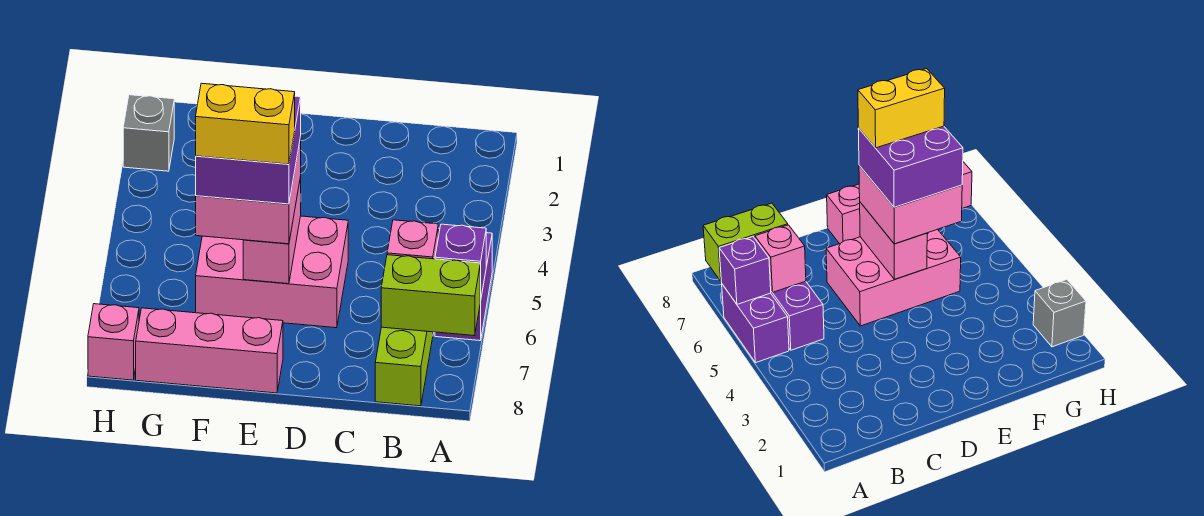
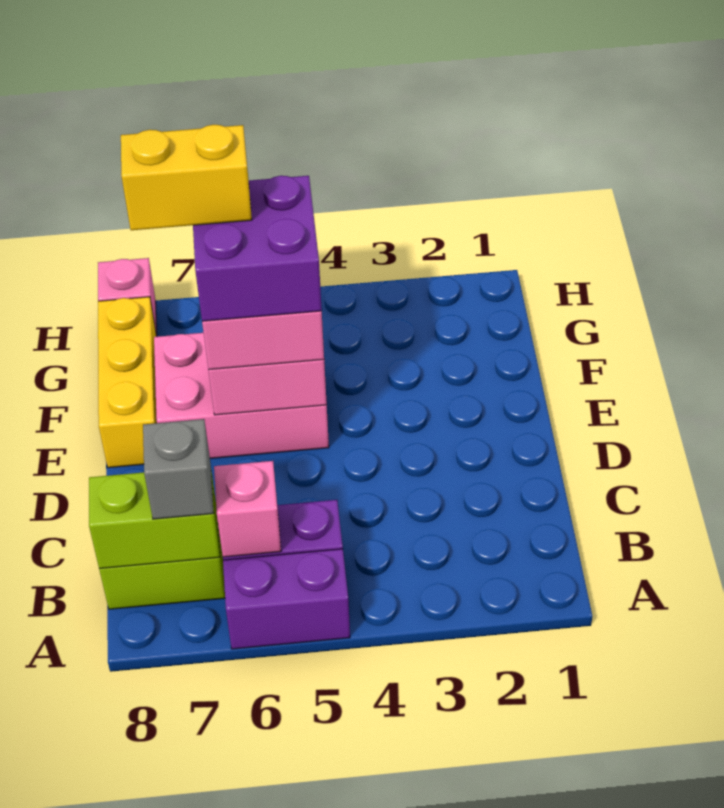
purple brick A6 level 2 -> none
lime brick A7:B7 level 2 -> lime brick B7:B8 level 2
pink brick D5:F6 level 1 -> pink brick E5:F7 level 1
yellow brick E6:F6 level 5 -> yellow brick F6:F7 level 5
pink brick E8:G8 level 1 -> yellow brick E8:G8 level 1
grey brick H2 level 1 -> grey brick B7 level 3

